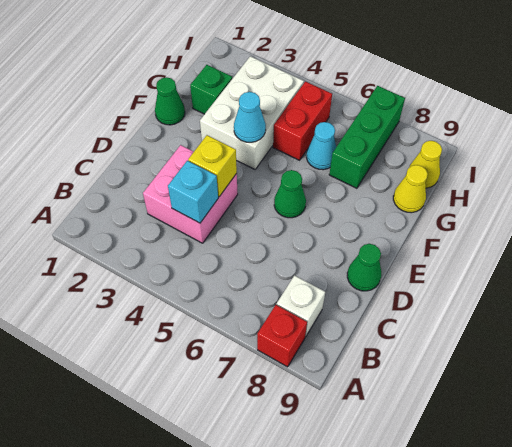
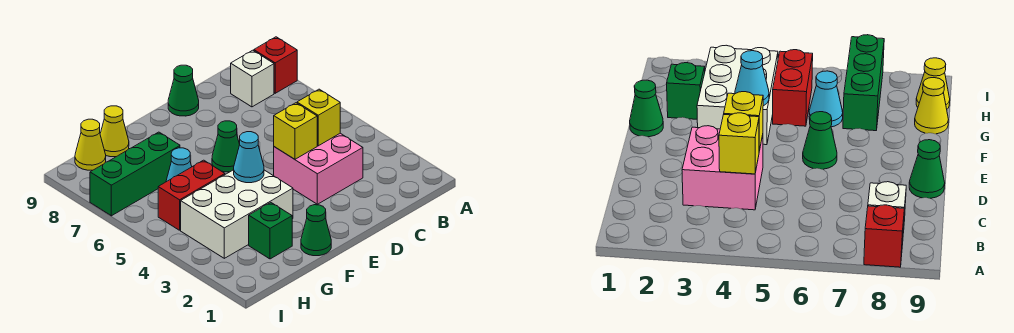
cyan brick C4 level 2 -> yellow brick C4 level 2

